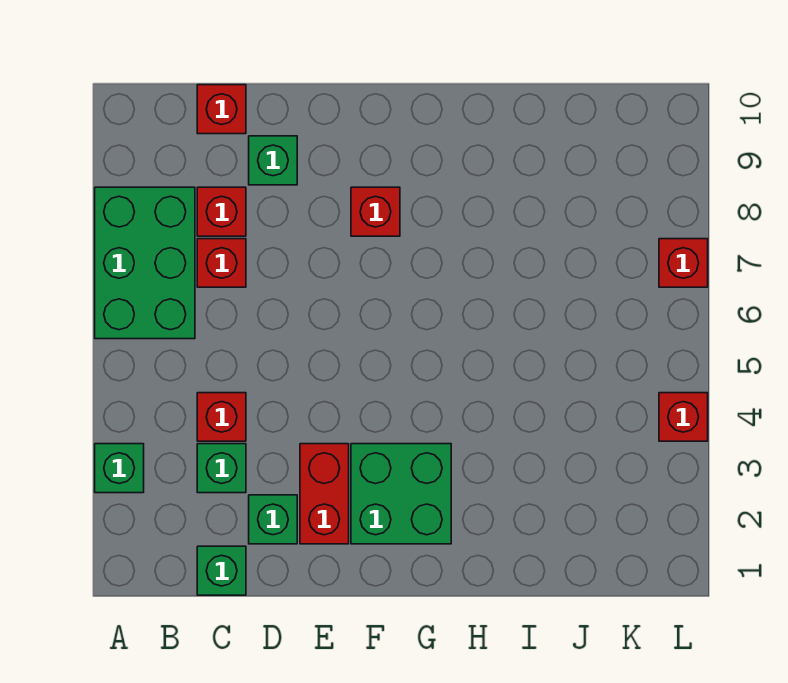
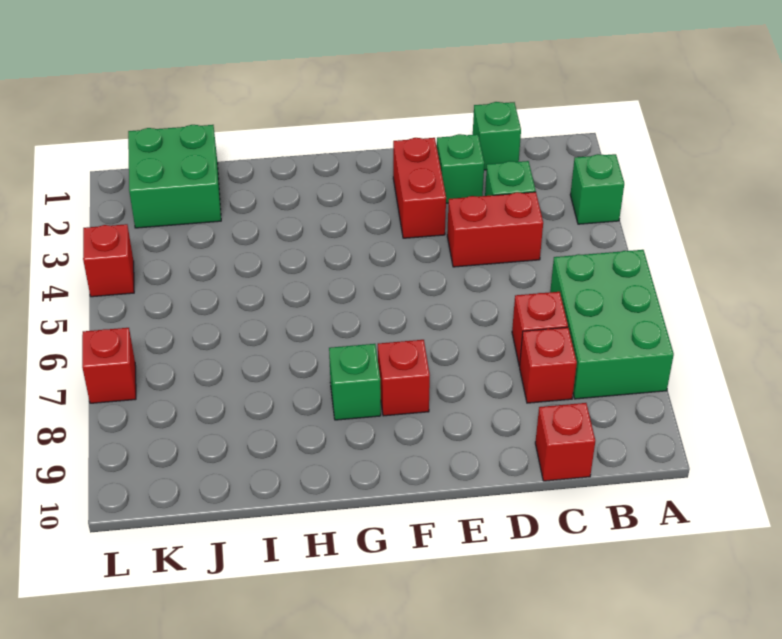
red brick C4 level 1 -> red brick C4:D4 level 1
green brick D9 level 1 -> green brick G8 level 1
green brick F2:G3 level 1 -> green brick J1:K2 level 1

